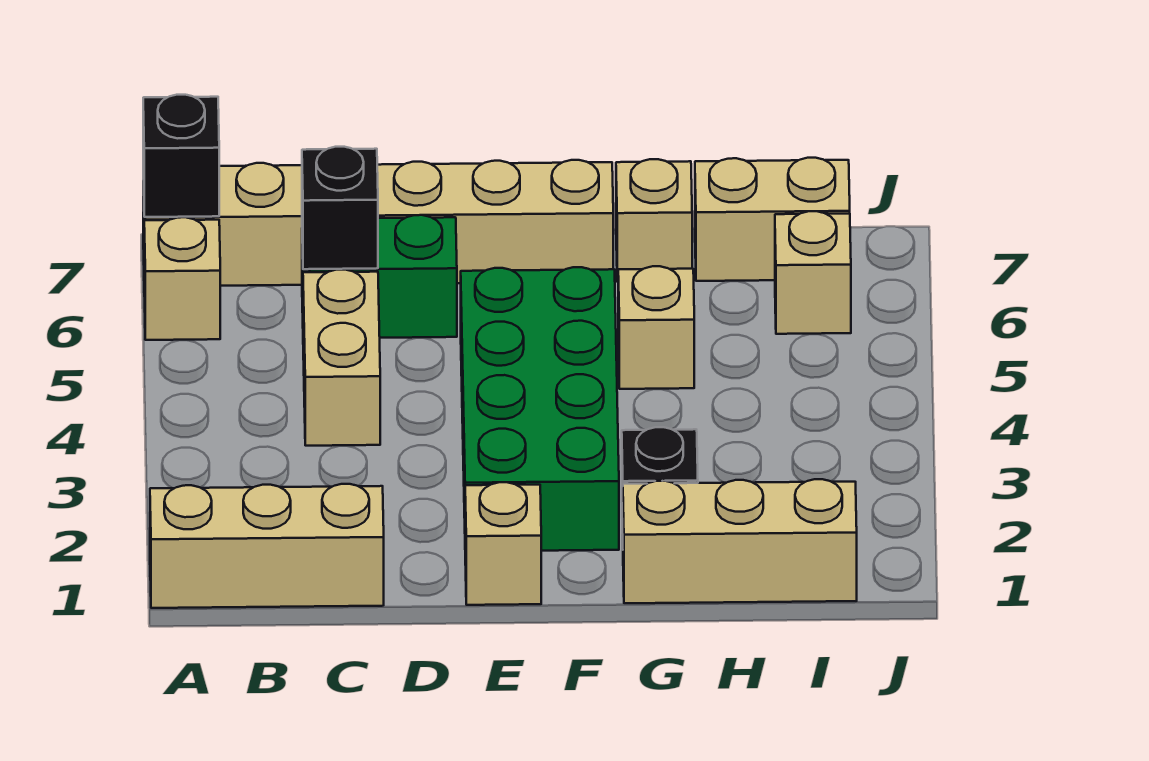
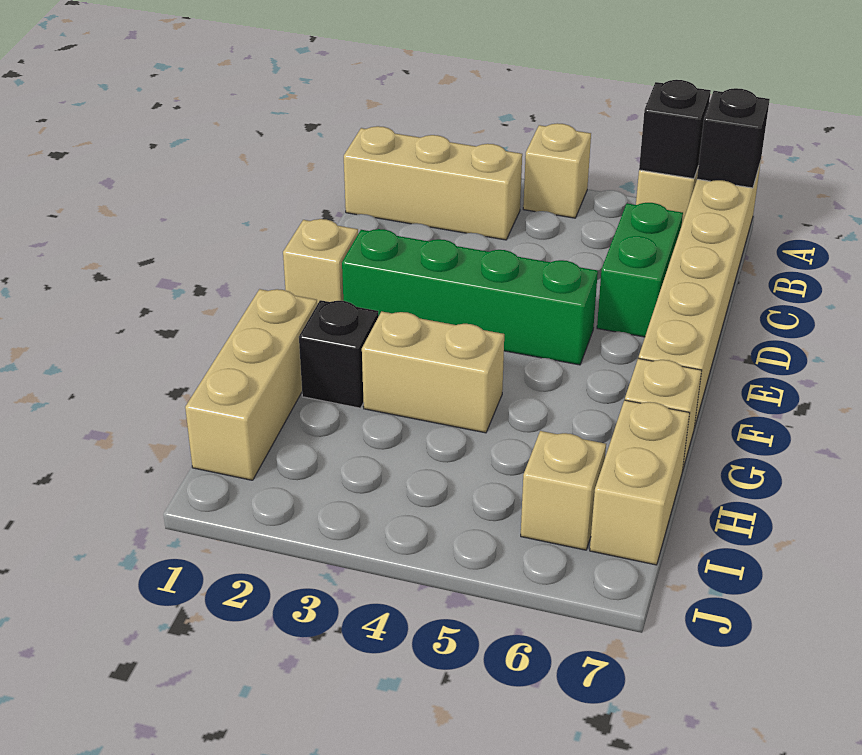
tan brick A1:C1 level 1 -> tan brick B1:B3 level 1
tan brick C4:C5 level 1 -> tan brick G3:G4 level 1
black brick C6 level 2 -> black brick A6 level 2
green brick E2:F5 level 1 -> green brick E2:E5 level 1
tan brick G5 level 1 -> tan brick A4 level 1

